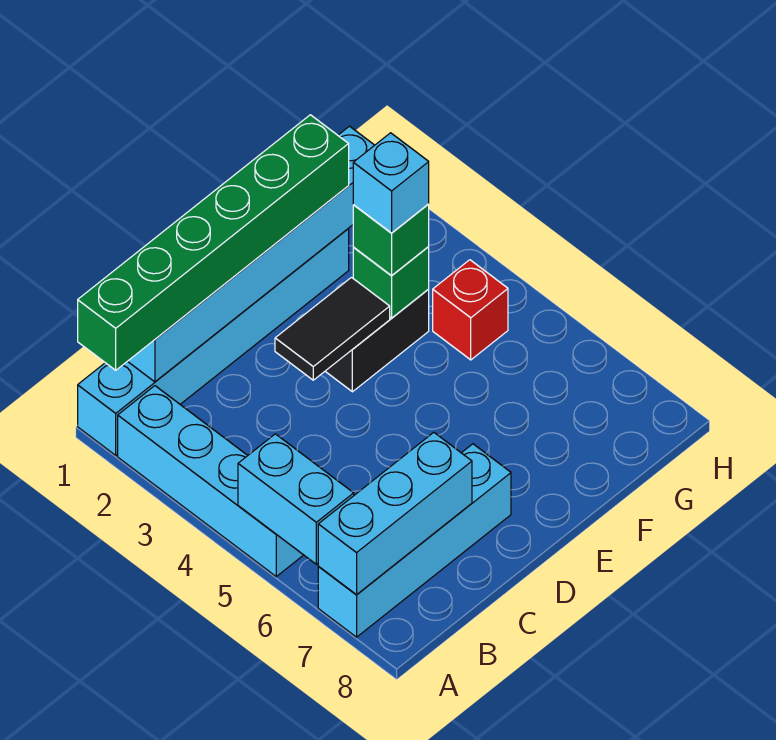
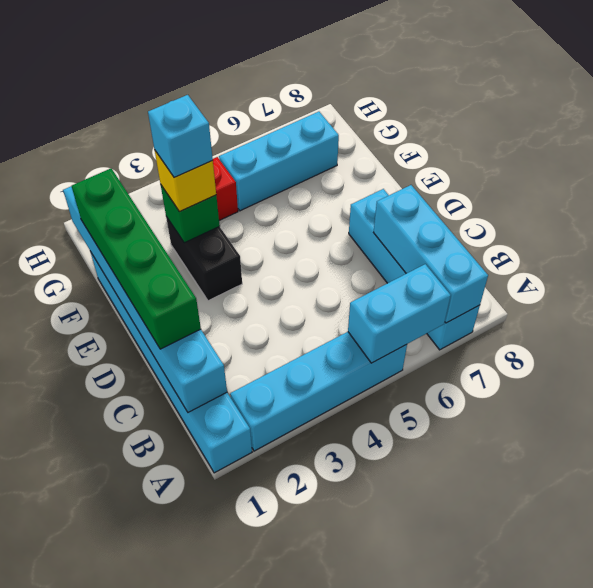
green brick A1:F1 level 3 -> green brick C1:F1 level 3
black tile D3:E3 level 2 -> none
green brick F3 level 3 -> yellow brick F3 level 3
none -> cyan brick G5:G7 level 1

